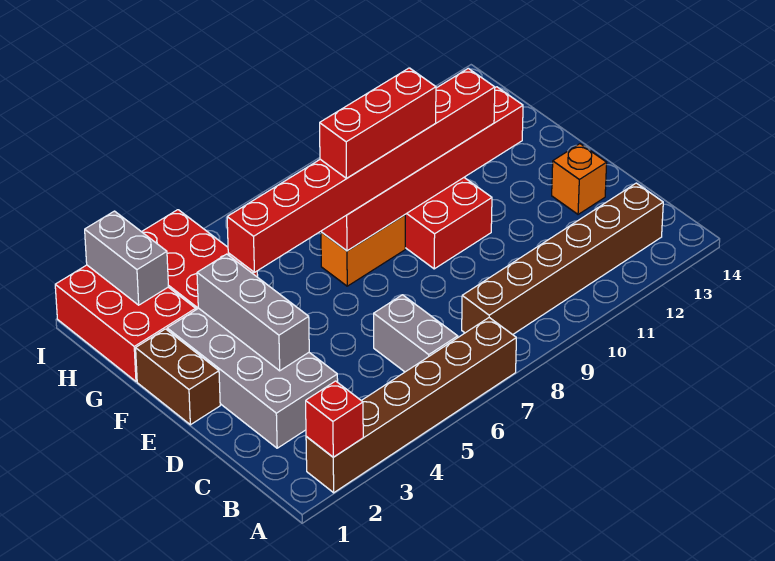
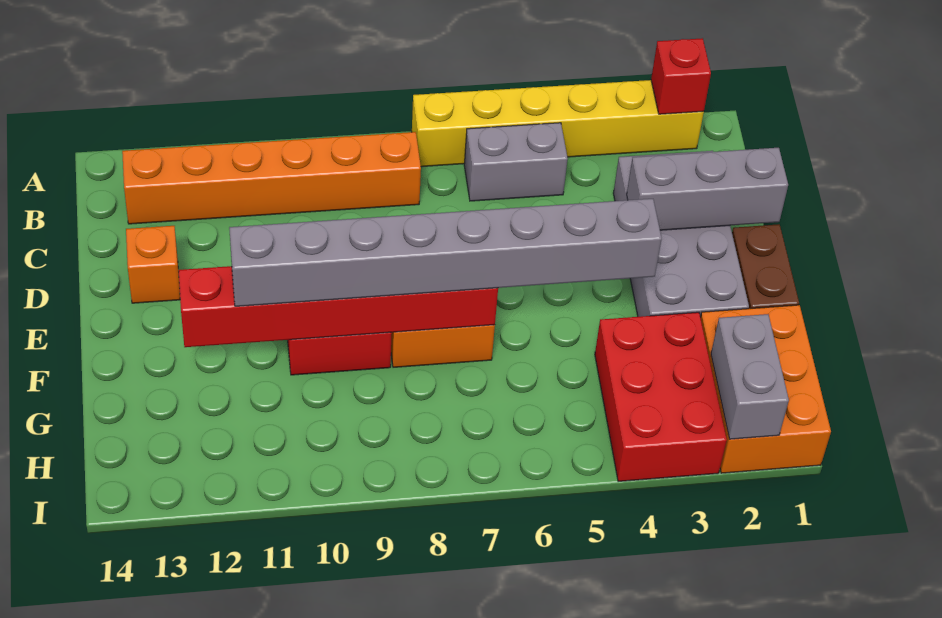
brown brick A2:A7 level 1 -> yellow brick A2:A7 level 1
grey brick B6:C6 level 1 -> grey brick B5:B6 level 1
brown brick B8:B13 level 1 -> orange brick B8:B13 level 1
grey brick D3:F3 level 2 -> grey brick D1:D3 level 2
red brick F4:F11 level 3 -> grey brick F4:F11 level 3
red brick F7:F9 level 4 -> none
red brick G1:I2 level 1 -> orange brick G1:I2 level 1

